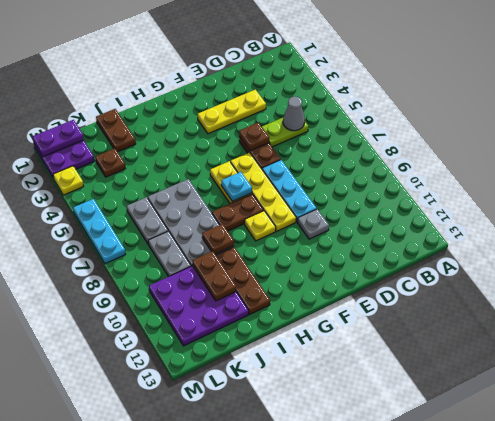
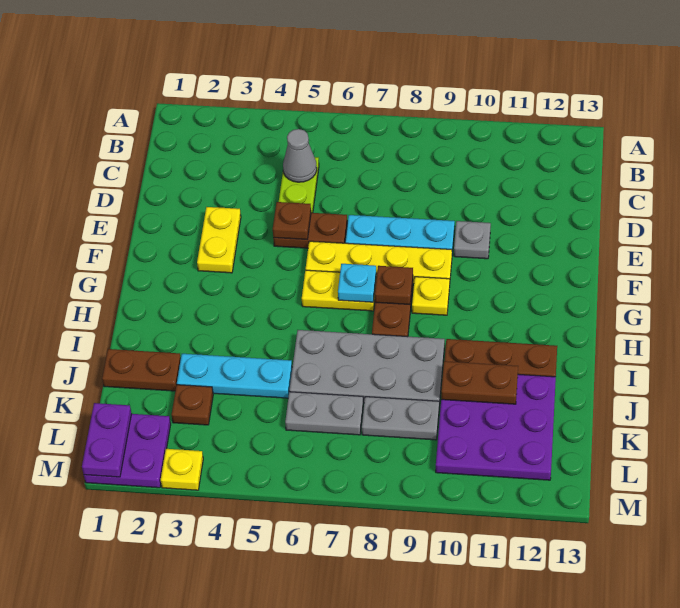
yellow plate D3:F3 level 1 -> yellow plate E3:F3 level 1
brown plate I9 level 2 -> brown plate G8 level 2
cyan plate M5:M7 level 1 -> cyan plate J3:J5 level 1

